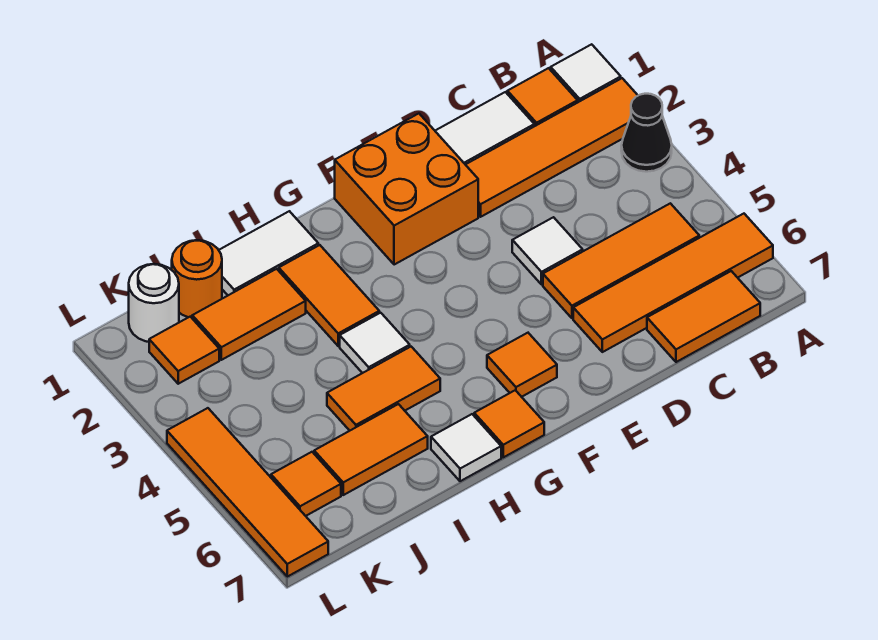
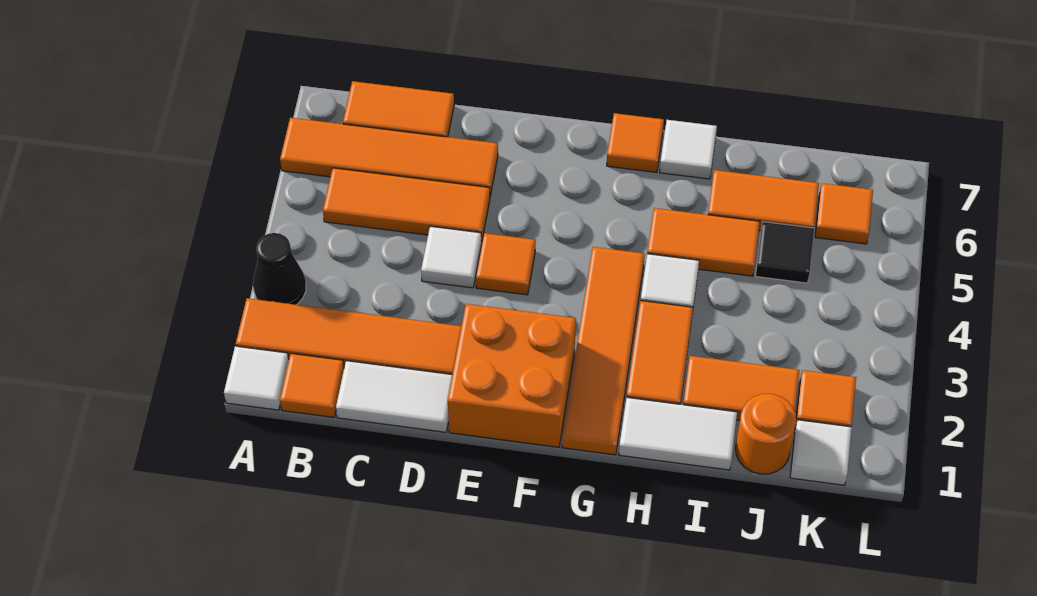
orange tile F6 level 1 -> orange tile E4 level 1
none -> black tile J5 level 1
white round brick K1 level 1 -> white tile K1 level 1
orange tile L4:L7 level 1 -> orange tile G1:G4 level 1

